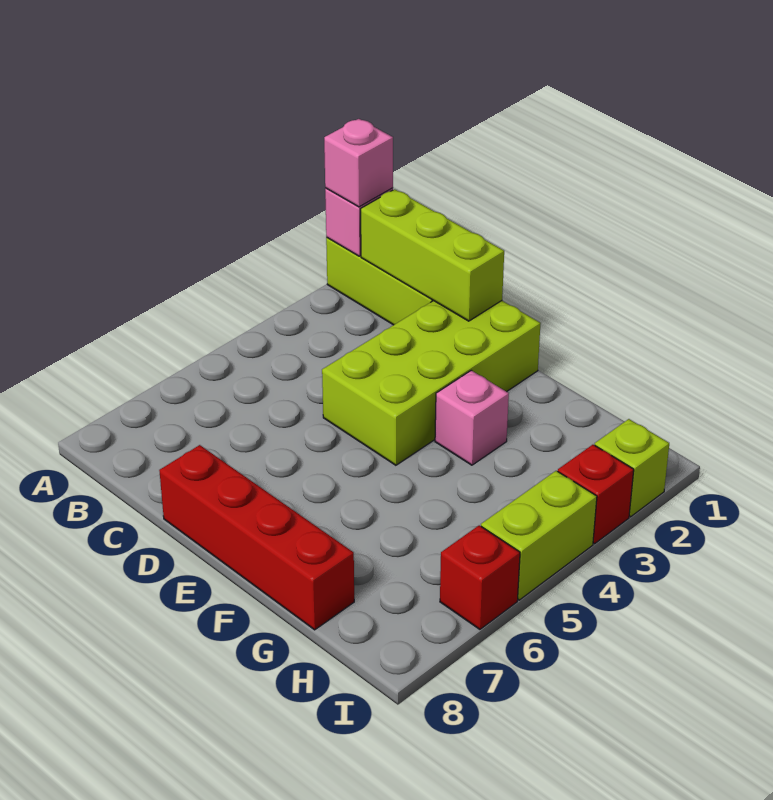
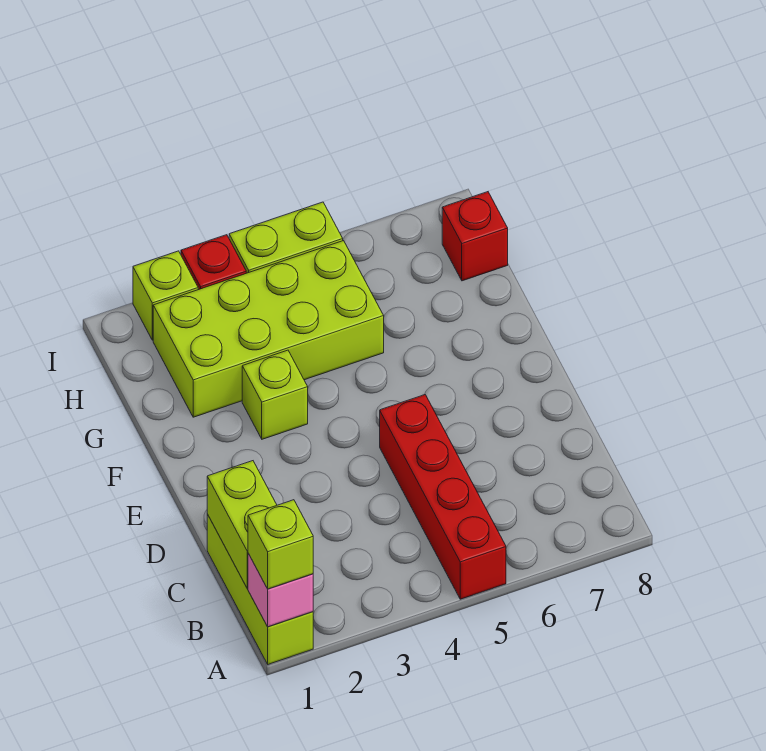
pink brick A1 level 3 -> lime brick A1 level 3
lime brick B1:D1 level 2 -> lime brick B1:C1 level 2
lime brick D1:E4 level 1 -> lime brick G2:H5 level 1
red brick D8:G8 level 1 -> red brick A5:D5 level 1
pink brick F3 level 1 -> lime brick F3 level 1
red brick I6 level 1 -> red brick H8 level 1

